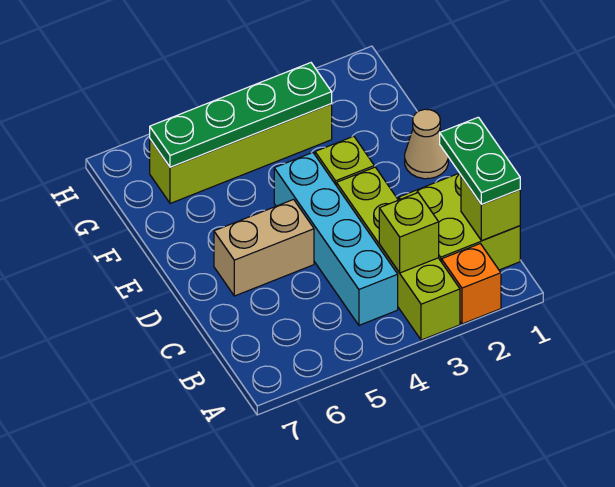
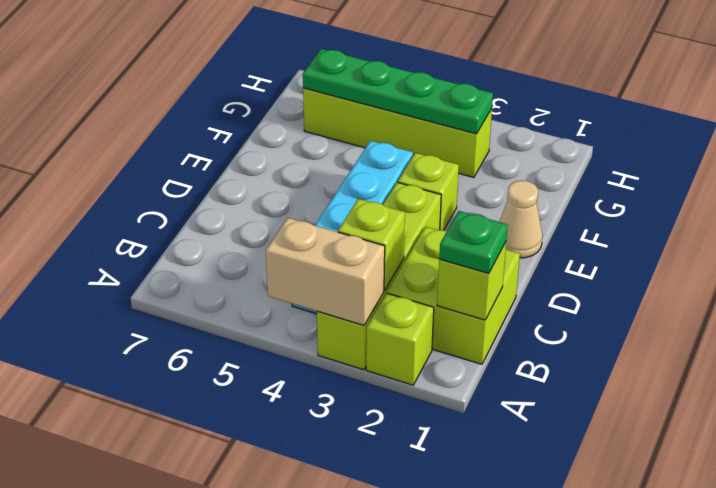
orange brick A2 level 1 -> lime brick A2 level 1
green plate B1:C1 level 3 -> green plate B1 level 3
tan brick D5:D6 level 1 -> tan brick A3:A4 level 2

